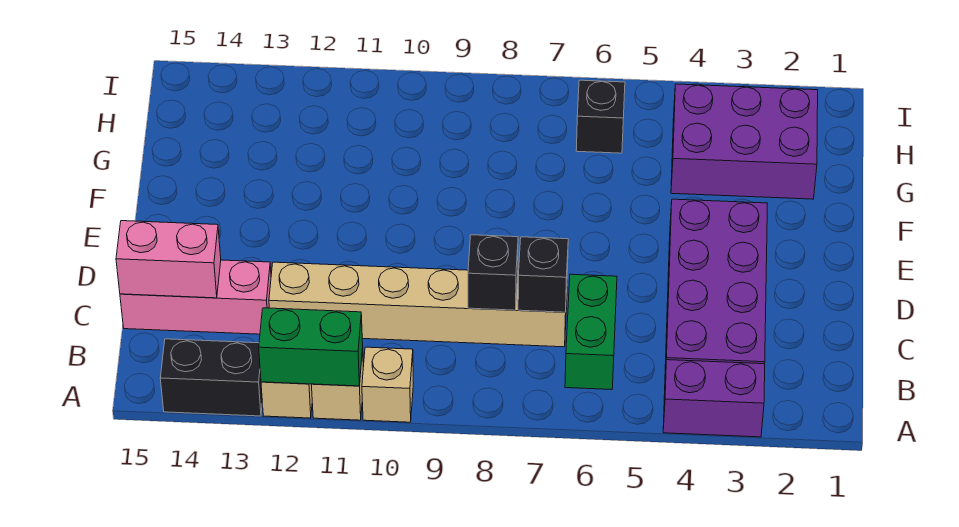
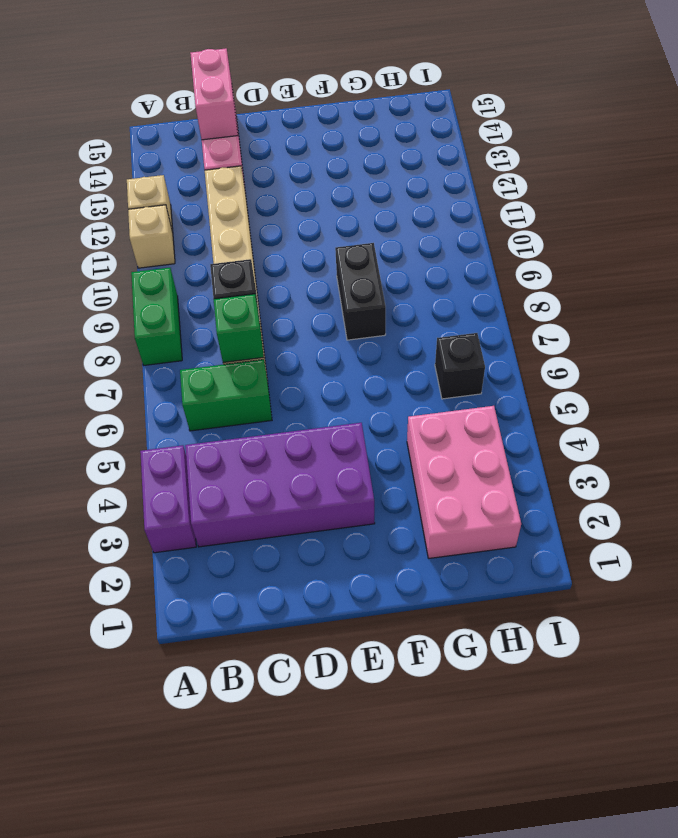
tan brick A10 level 1 -> none
green brick A11:A12 level 2 -> green brick A8:A9 level 1
black brick A13:A14 level 1 -> black brick F8:F9 level 1
black brick C7 level 2 -> green brick C7 level 2
purple brick G2:H4 level 1 -> pink brick G2:H4 level 1

